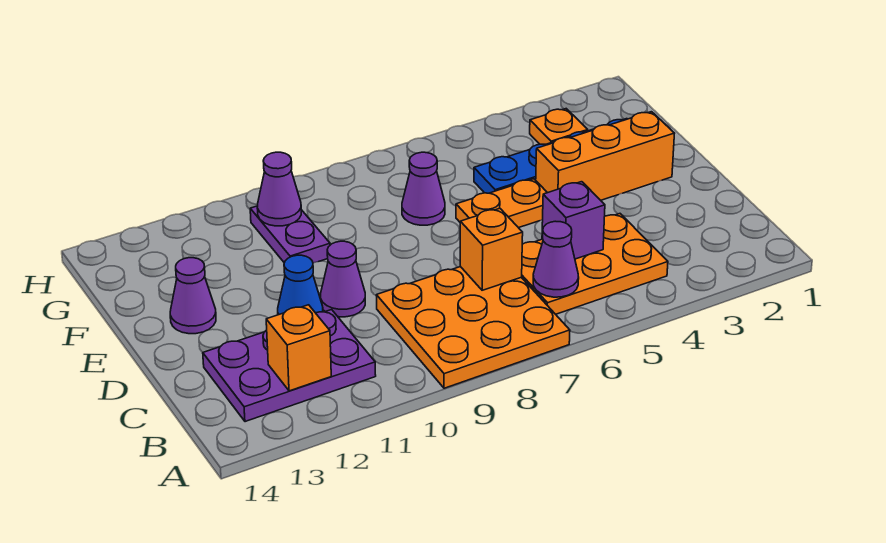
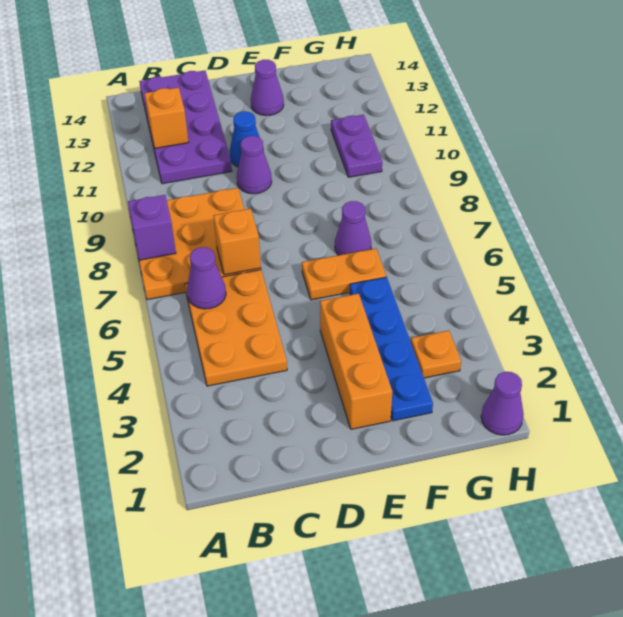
purple plate B11:C13 level 1 -> purple plate B11:C14 level 1
purple brick C5 level 2 -> purple brick A8 level 2
orange plate E5:E6 level 1 -> orange plate E6:F6 level 1
purple plate F10:G10 level 1 -> purple plate G10:G11 level 1
purple cone G10 level 2 -> purple cone H1 level 1

